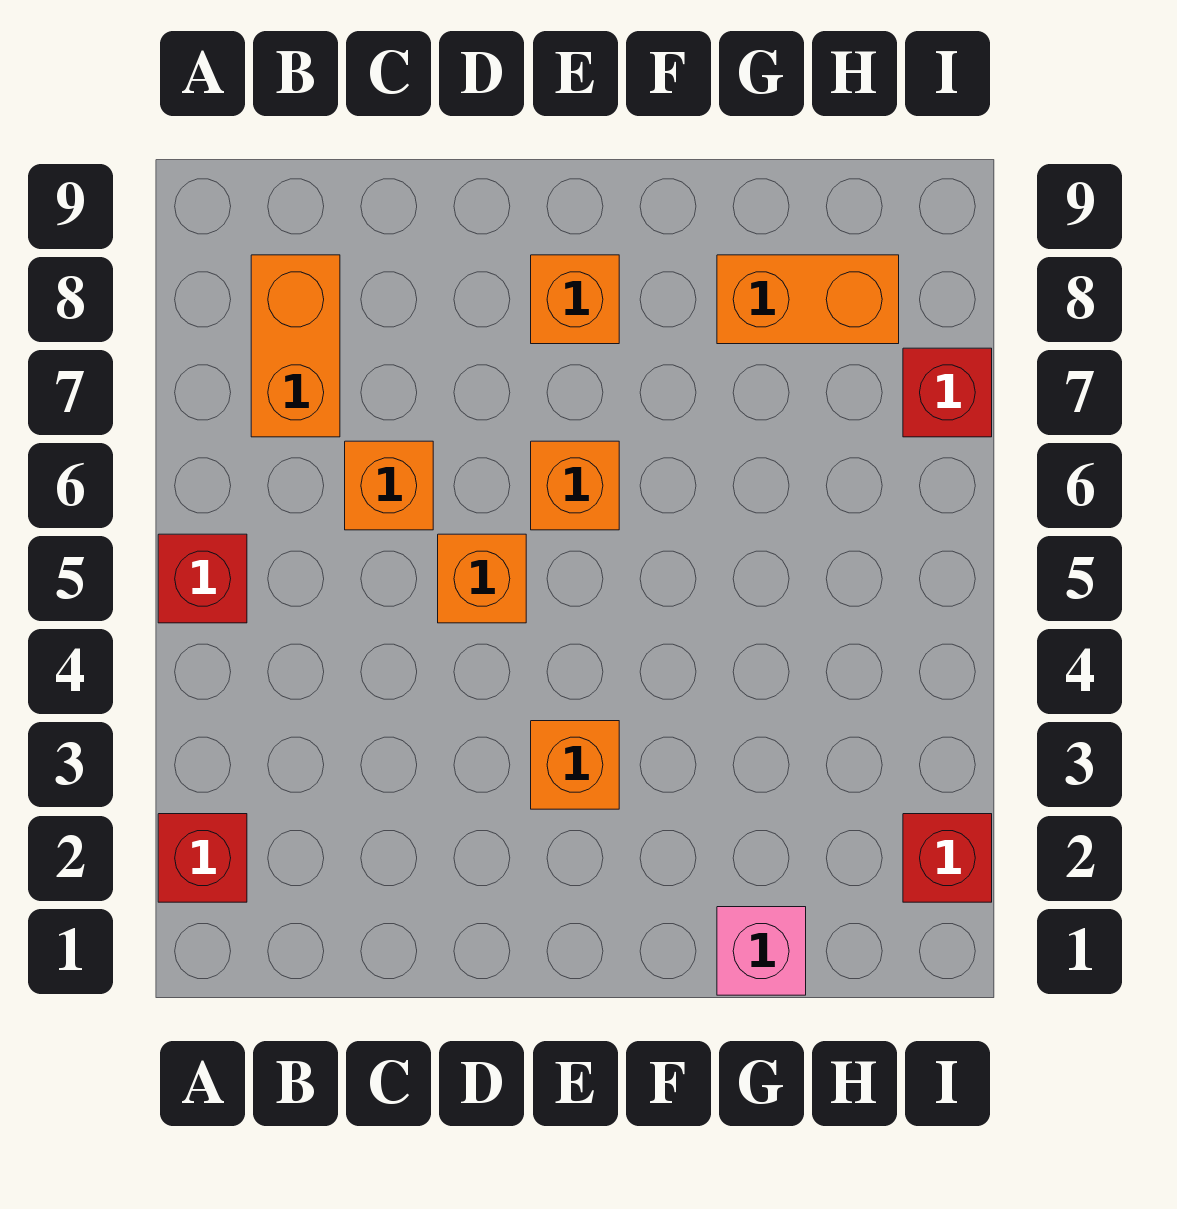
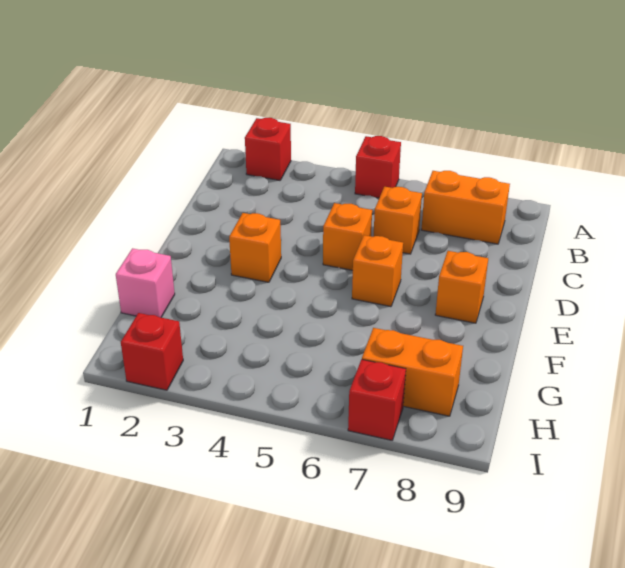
orange brick G8:H8 level 1 -> orange brick H7:H8 level 1

